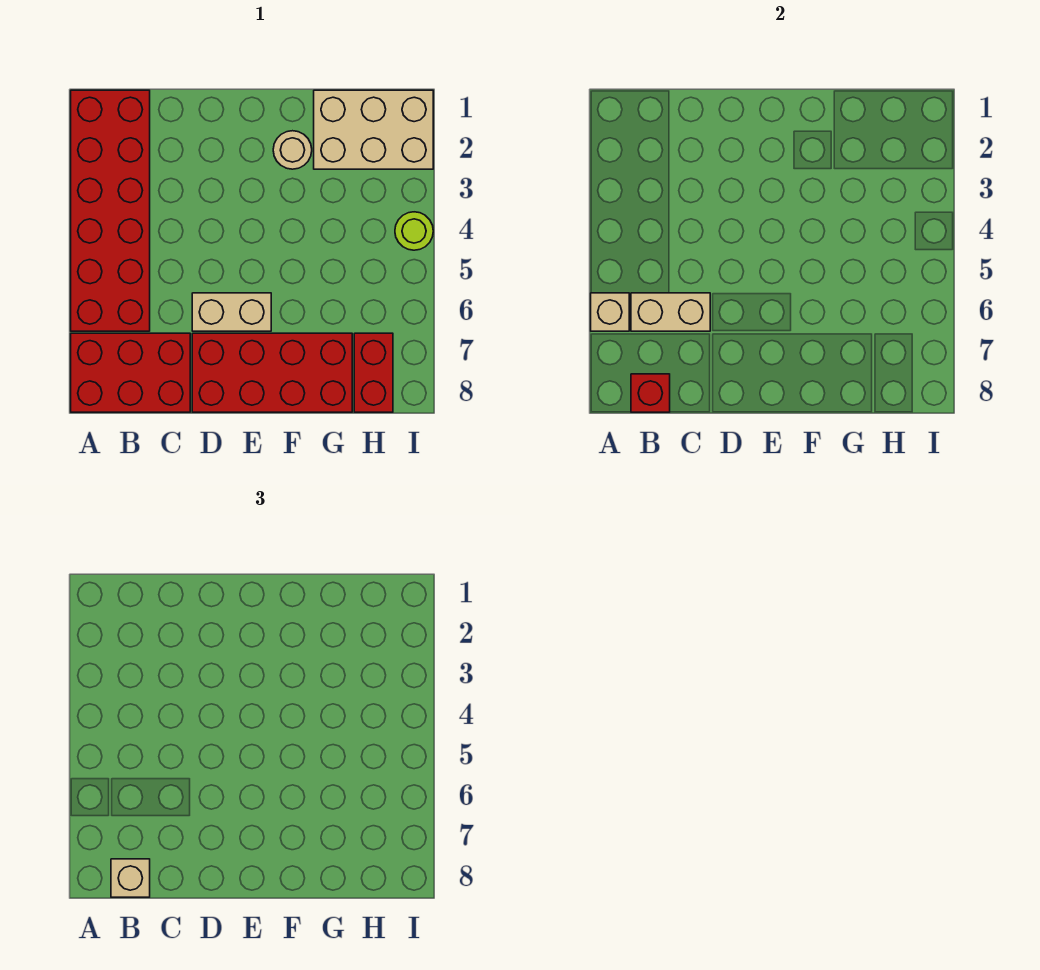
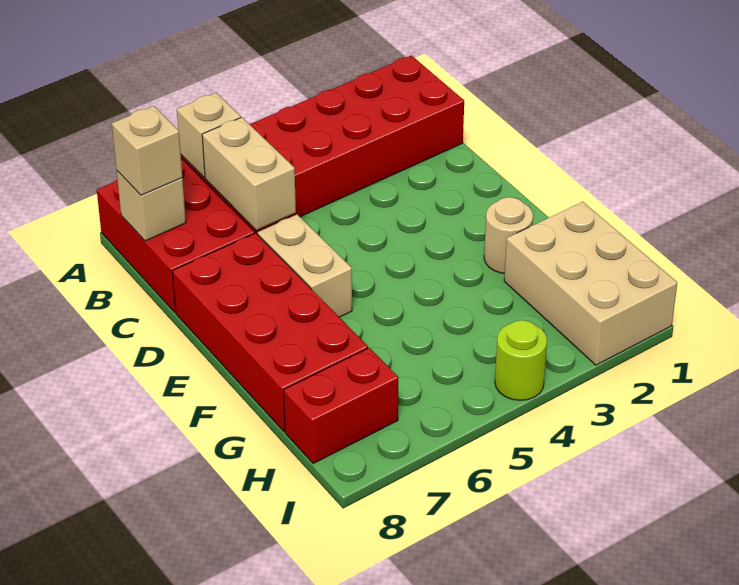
red brick B8 level 2 -> tan brick B8 level 2

